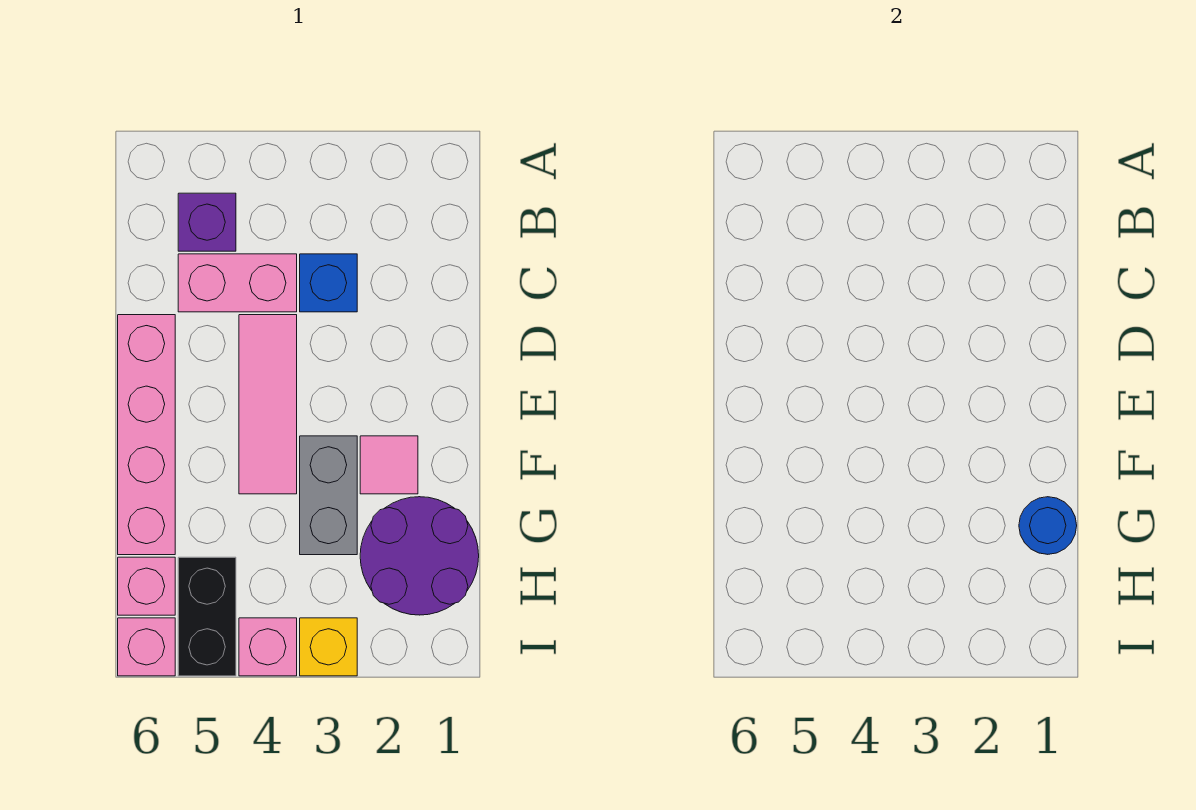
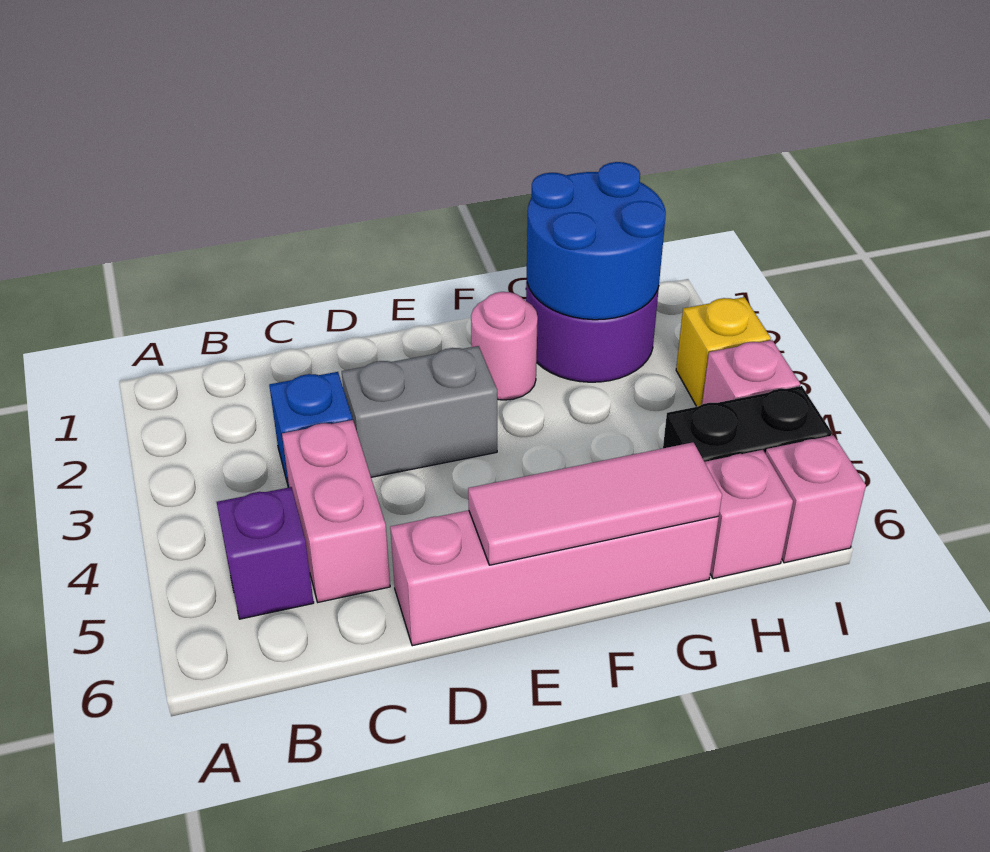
pink tile D4:F4 level 1 -> pink tile E6:G6 level 2
pink tile F2 level 1 -> pink round brick F2 level 1
grey brick F3:G3 level 1 -> grey brick D3:E3 level 1
blue round brick G1 level 2 -> blue round brick G1:H2 level 2

